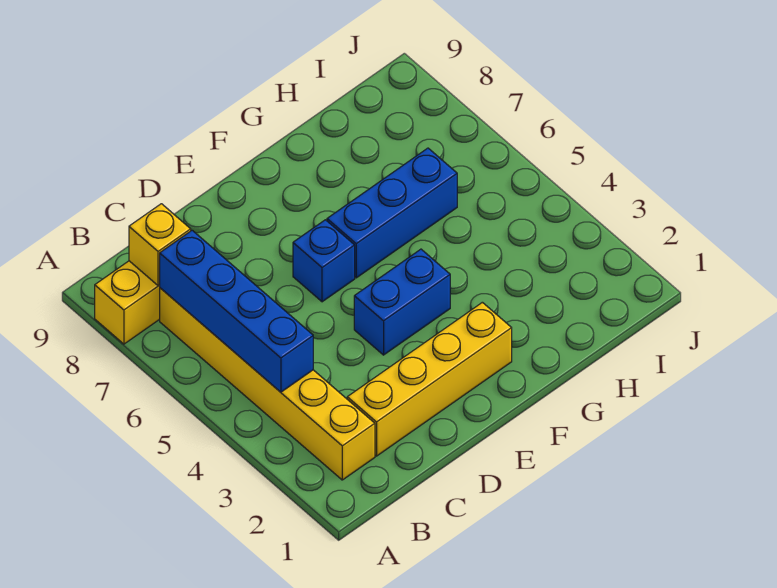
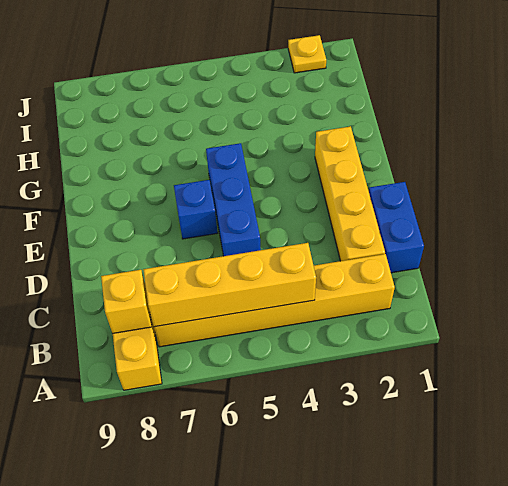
blue brick B4:B7 level 2 -> yellow brick B4:B7 level 2
blue brick E4:F4 level 1 -> blue brick C1:D1 level 1
blue brick F6:H6 level 1 -> blue brick D5:F5 level 1
none -> yellow plate J2 level 1

